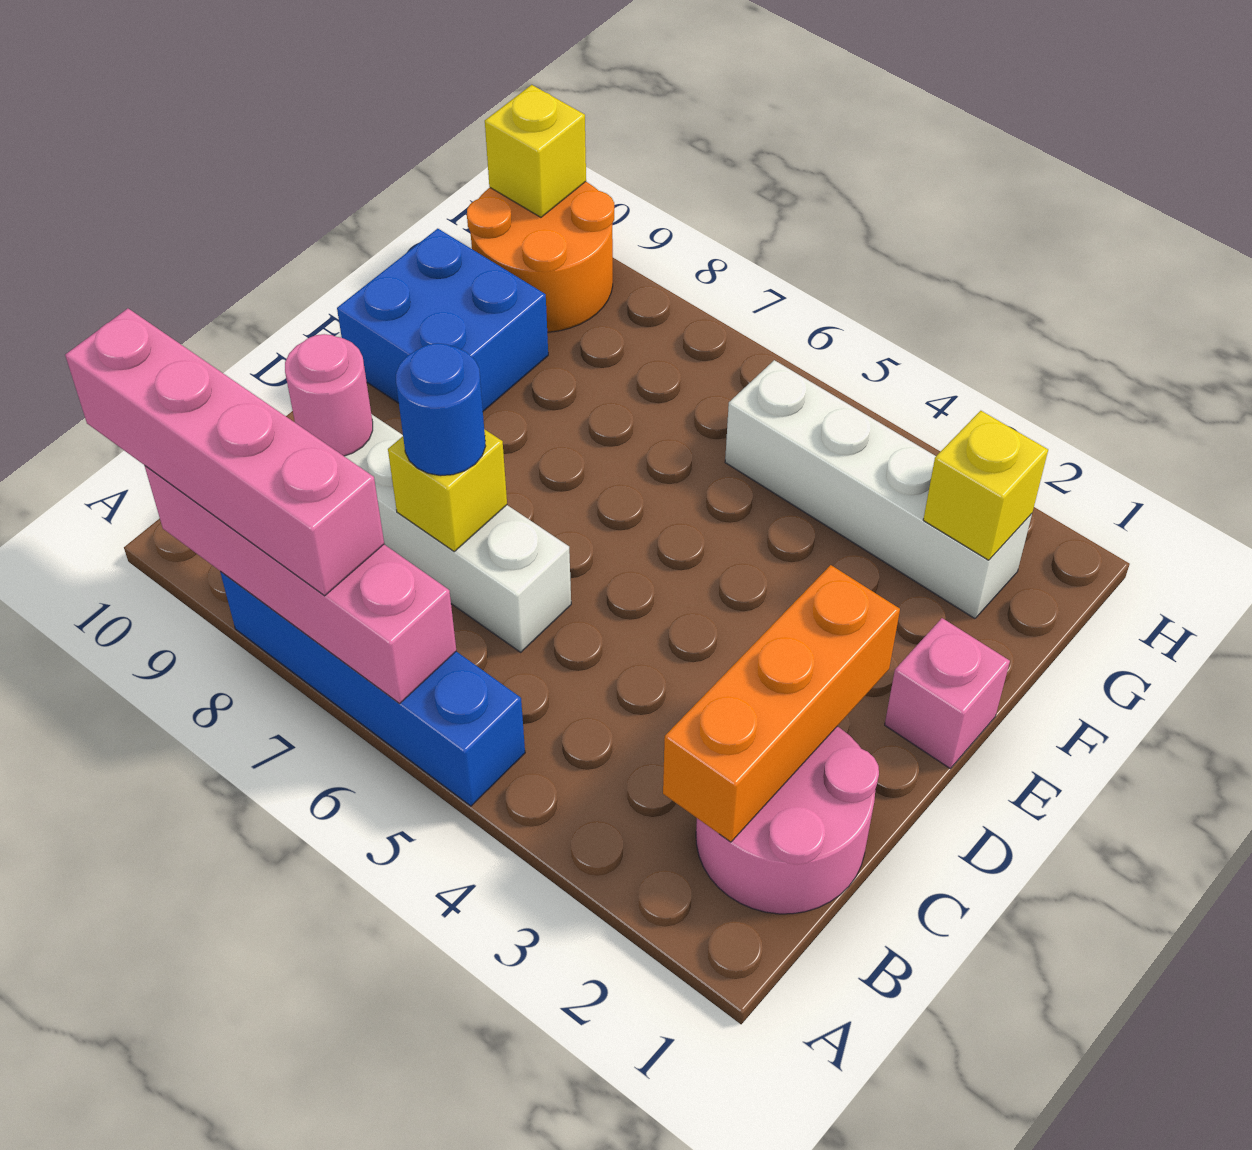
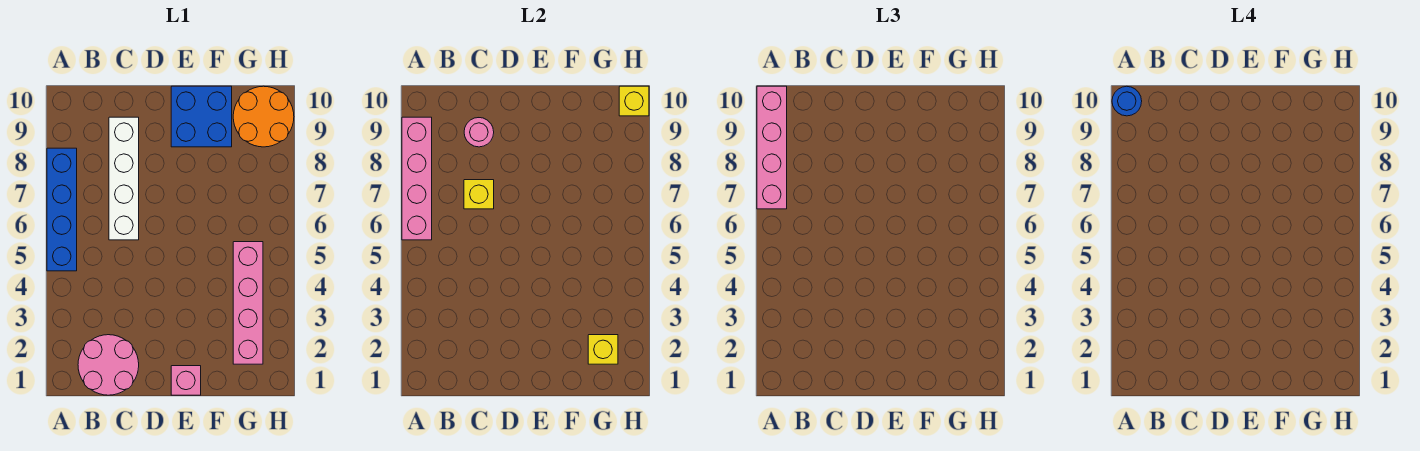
orange brick B2:D2 level 2 -> none
blue round brick C7 level 3 -> blue round brick A10 level 4
white brick G2:G5 level 1 -> pink brick G2:G5 level 1

